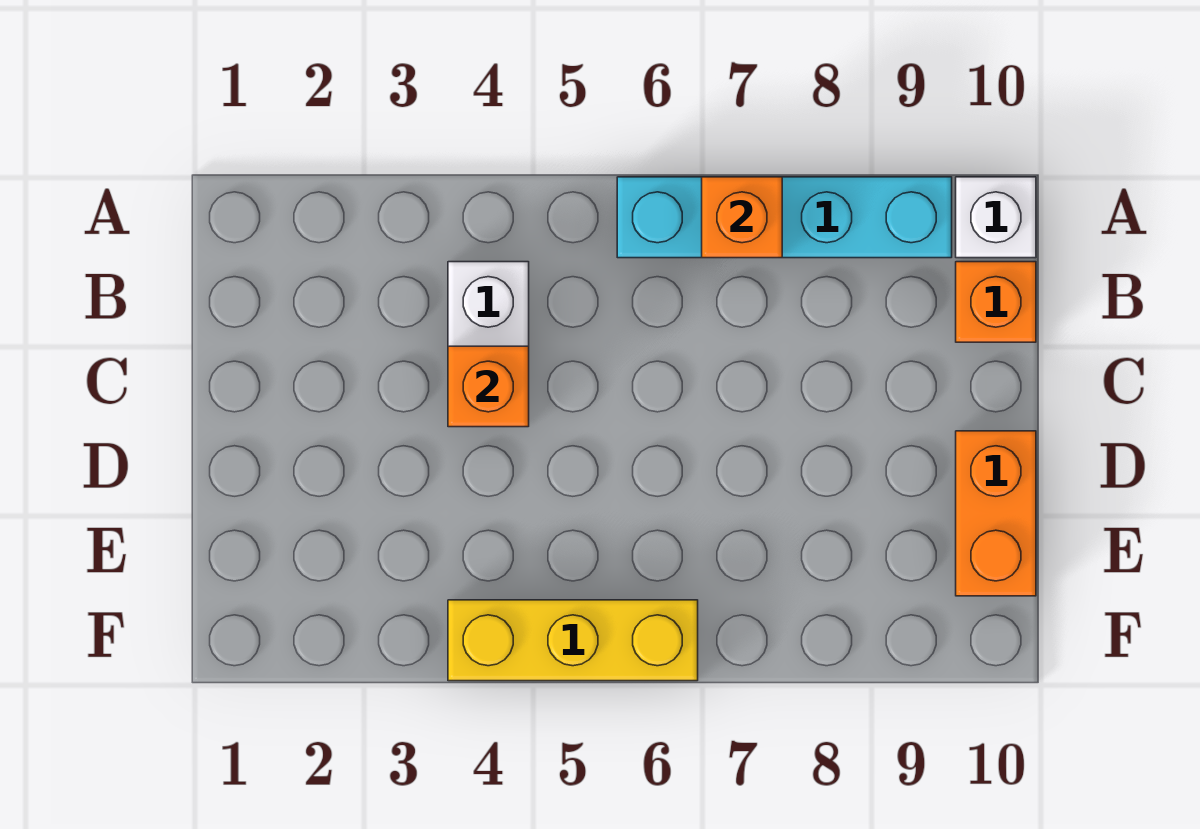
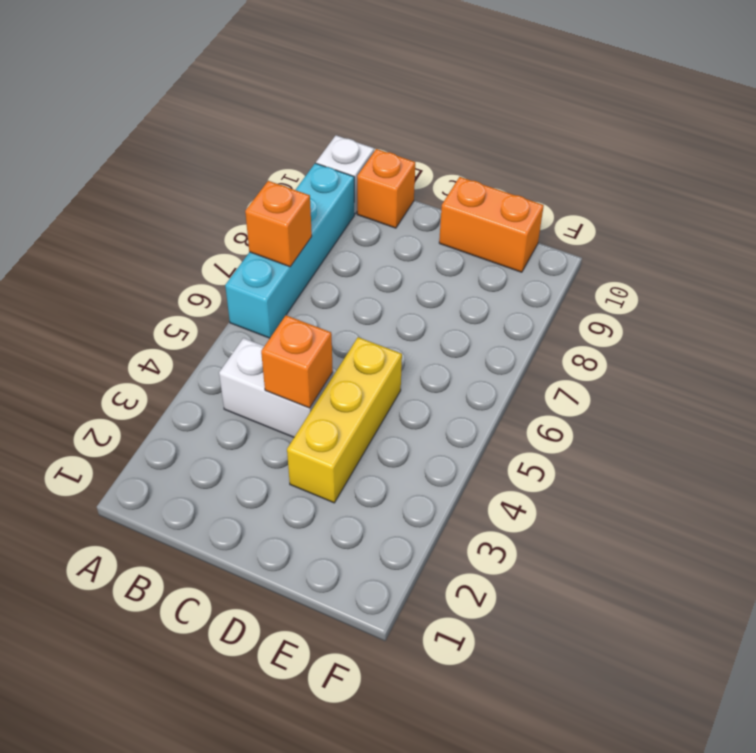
yellow brick F4:F6 level 1 -> yellow brick D3:D5 level 1

